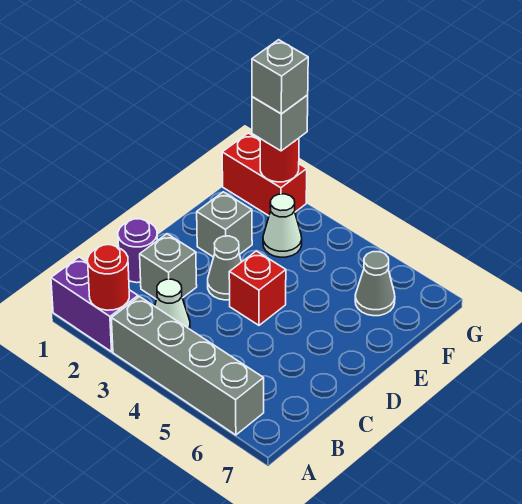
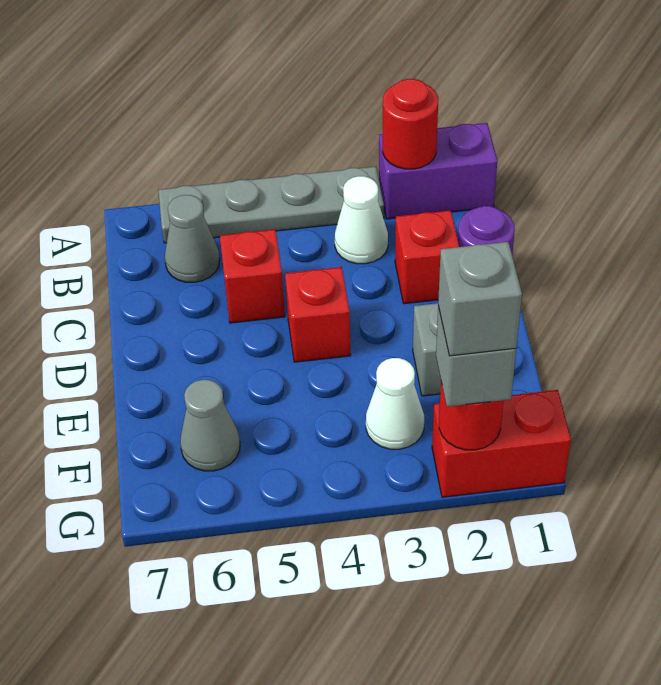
grey brick A3:A6 level 1 -> grey plate A3:A6 level 1
grey brick C2 level 1 -> red brick C2 level 1
none -> red brick C5 level 1
grey cone D3 level 1 -> grey cone B6 level 1

